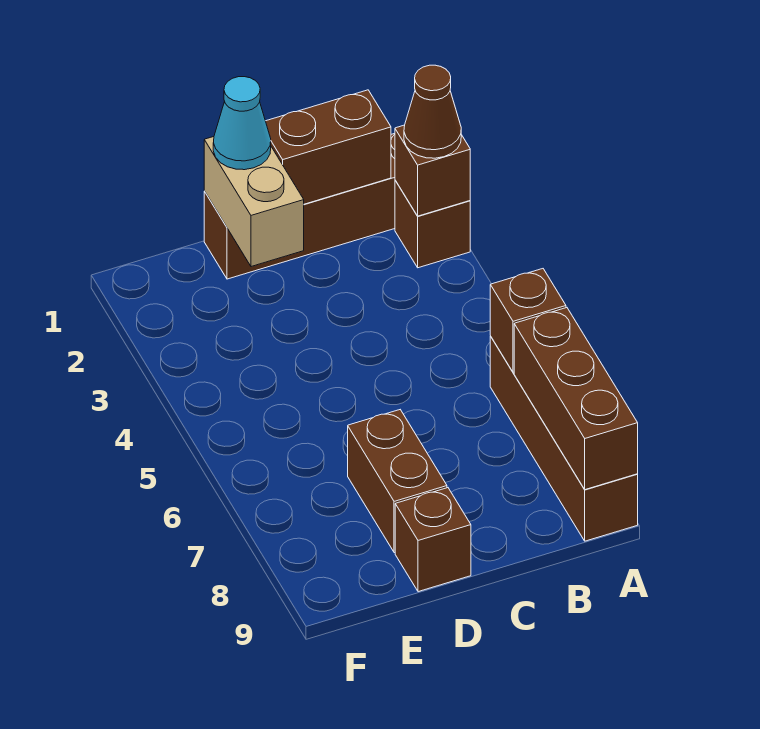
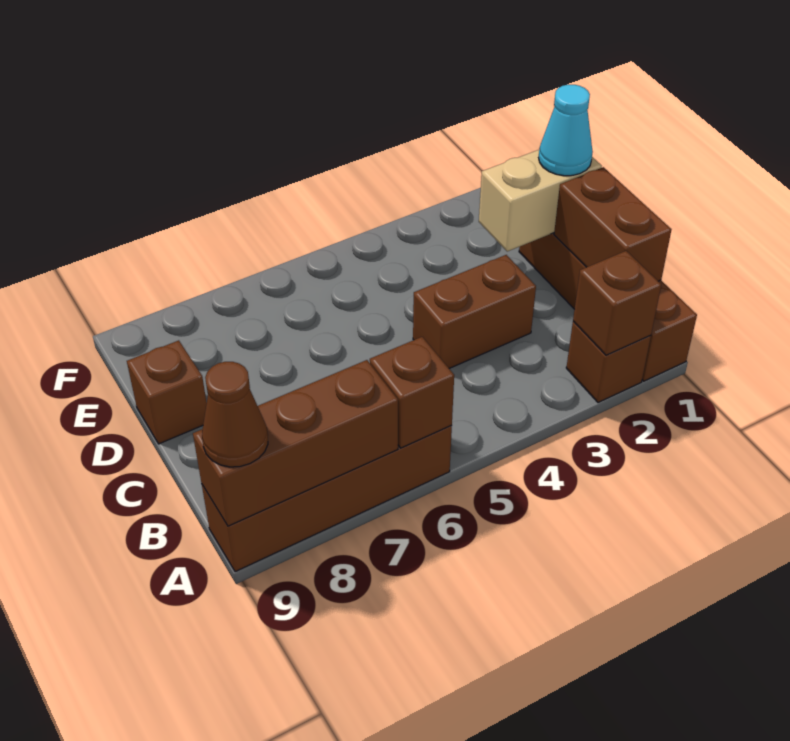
brown cone A2 level 3 -> brown cone A9 level 3
brown brick D7:D8 level 1 -> brown brick C3:C4 level 1

